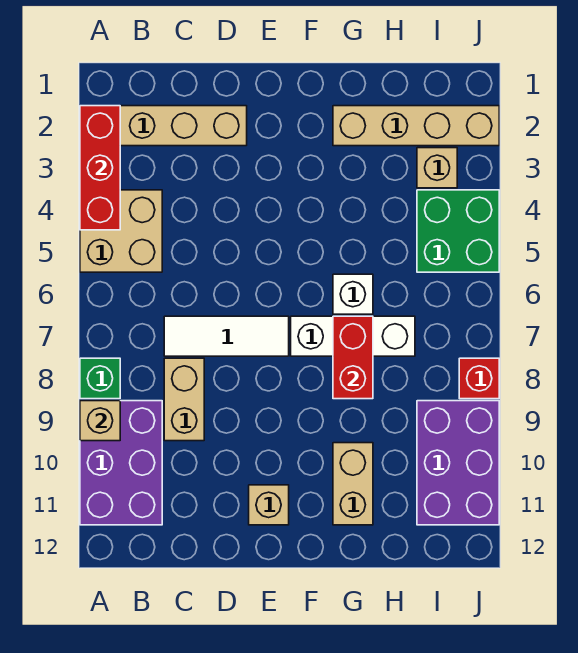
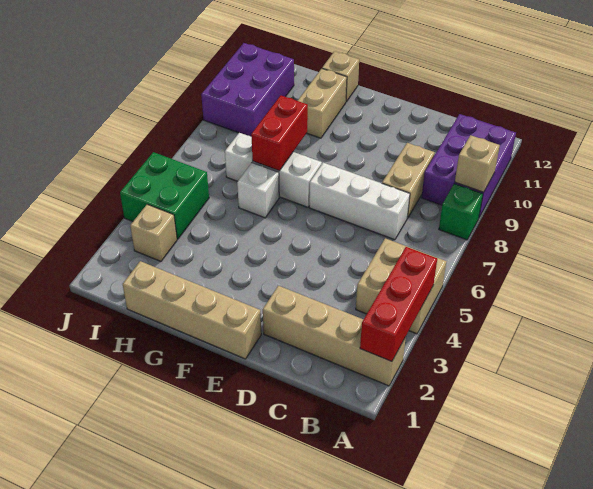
white tile C7:E7 level 1 -> white brick C7:E7 level 1
tan brick E11 level 1 -> tan brick G12 level 1
tan brick G2:J2 level 1 -> tan brick E1:H1 level 1
red brick J8 level 1 -> none

